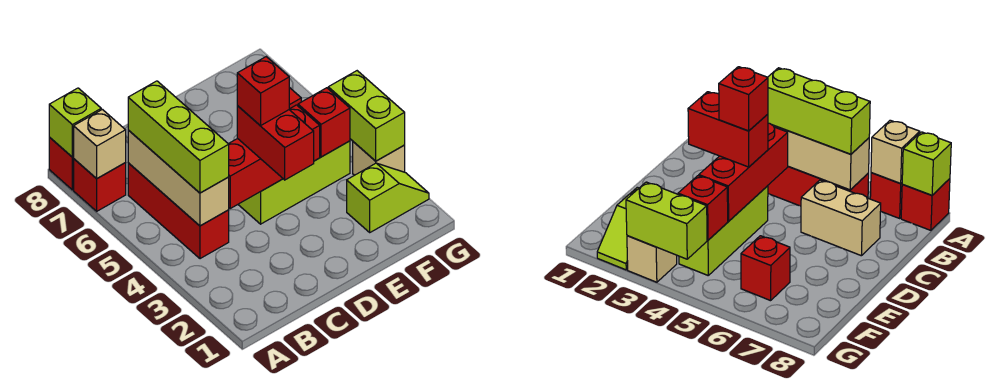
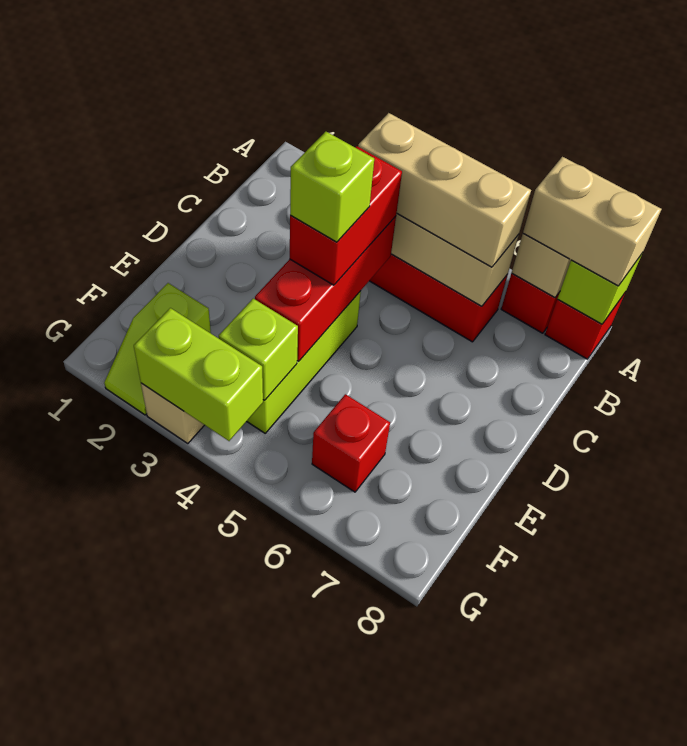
lime brick B4:B6 level 3 -> tan brick B4:B6 level 3
tan brick C6:C7 level 1 -> tan brick A7:A8 level 3
red brick D3:D4 level 3 -> red brick C4:D4 level 3
red brick D4 level 4 -> lime brick D4 level 4
red brick F4 level 2 -> lime brick F4 level 2

